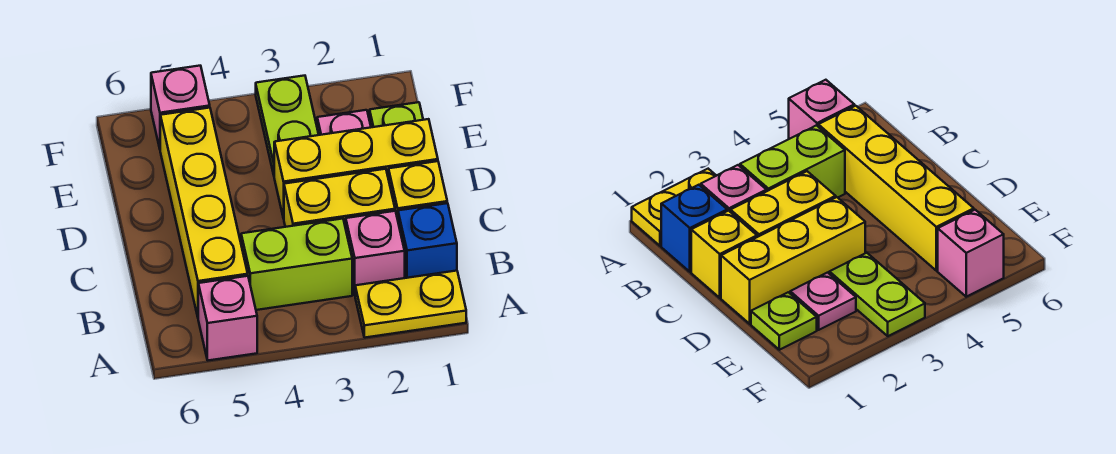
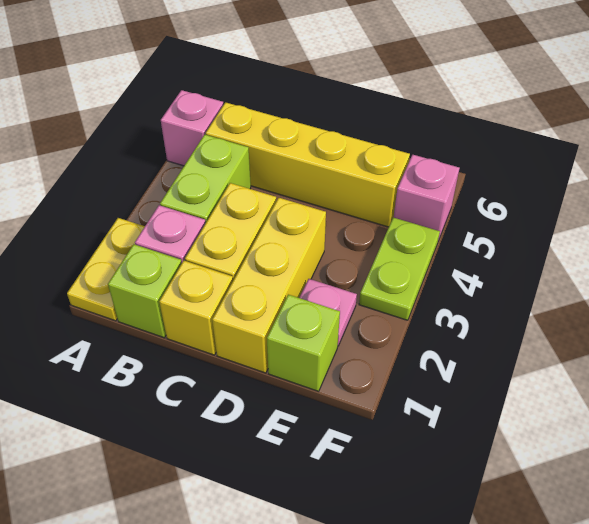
blue brick B1 level 1 -> lime brick B1 level 1
lime plate E1 level 1 -> lime brick E1 level 1
lime plate E3:F3 level 1 -> lime plate F3:F4 level 1

